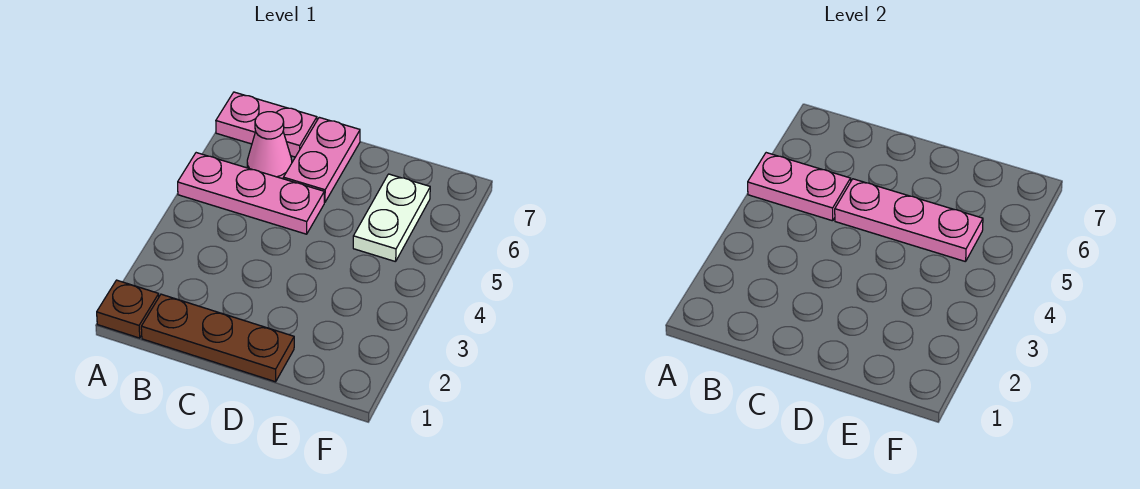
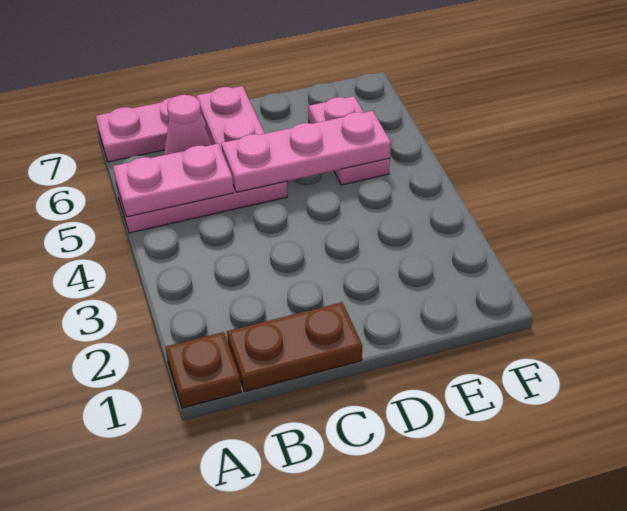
brown plate B1:D1 level 1 -> brown plate B1:C1 level 1
white plate E5:E6 level 1 -> pink plate E5:E6 level 1

